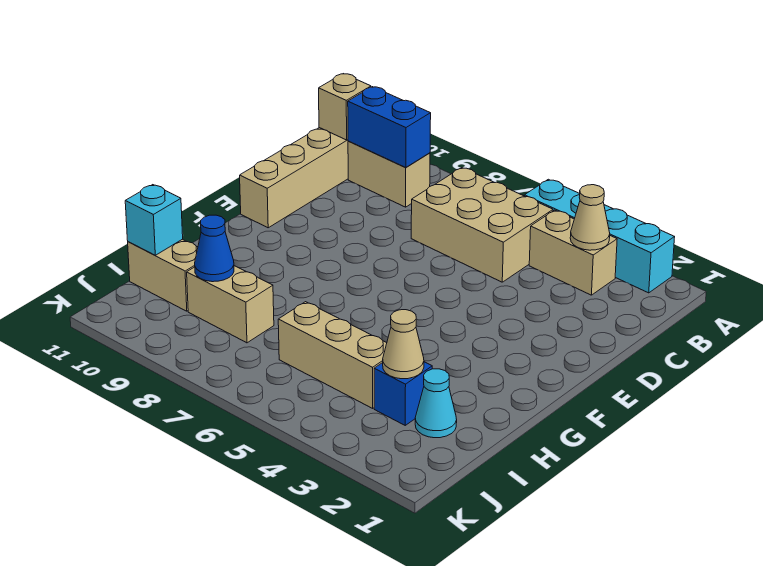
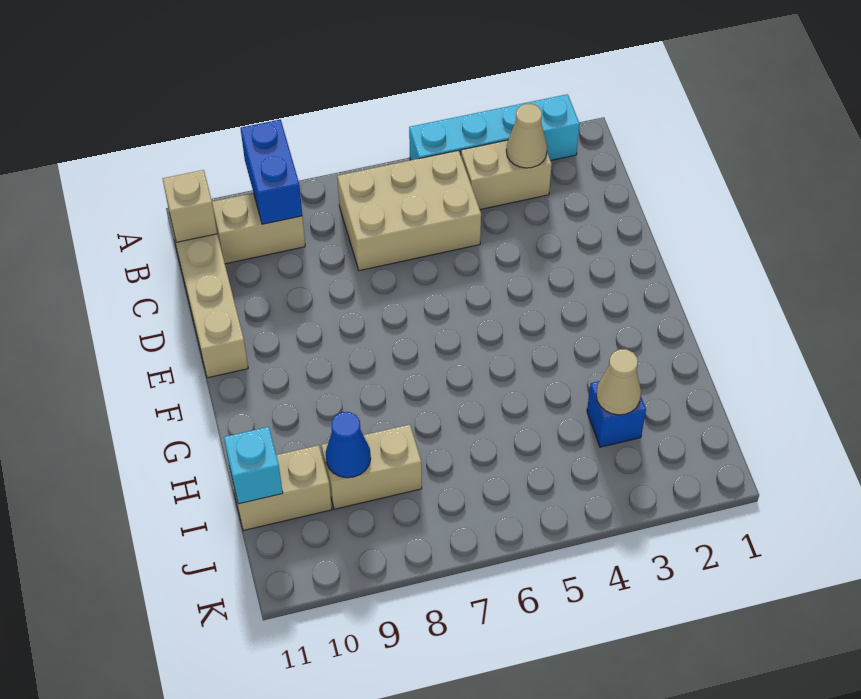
blue brick B9:B10 level 2 -> blue brick A9:B9 level 2
cyan cone I2 level 1 -> none
tan brick I4:I6 level 1 -> none

